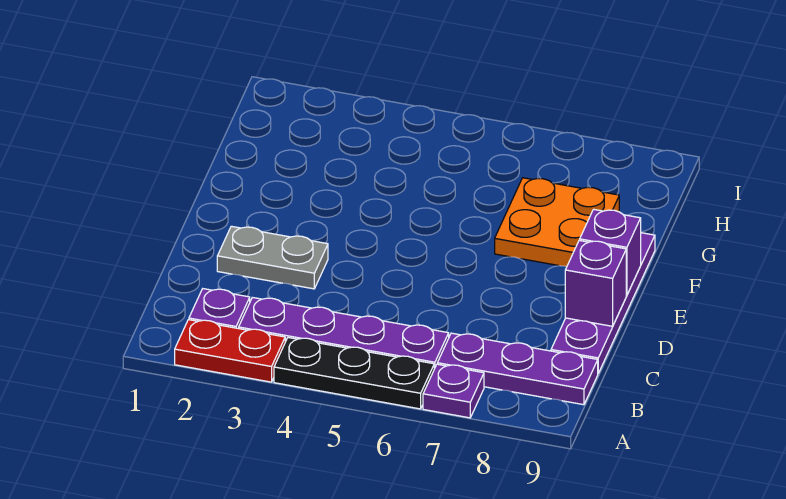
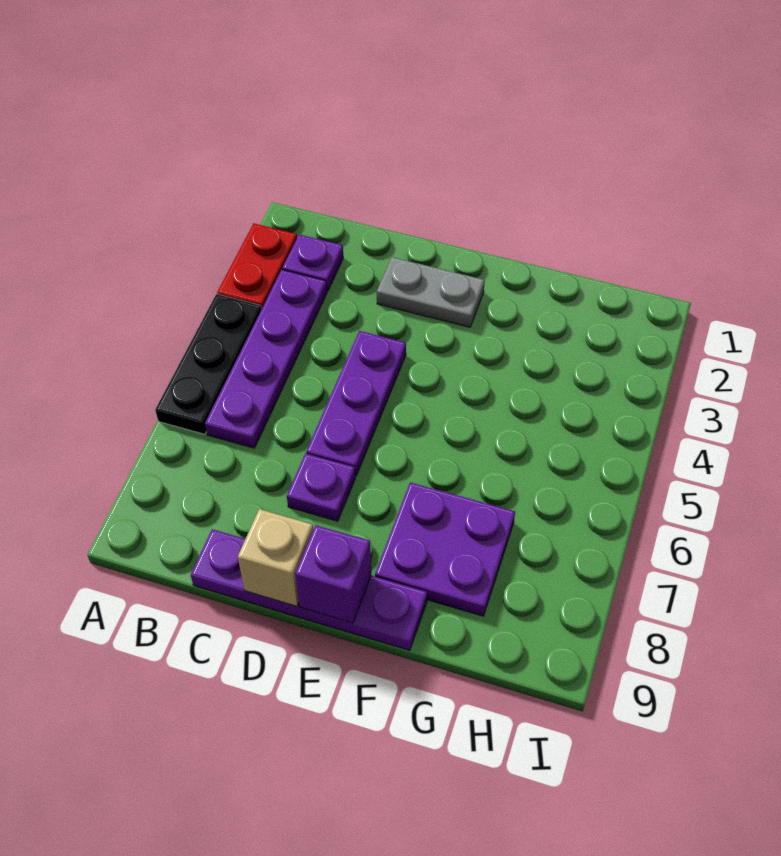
purple plate A7 level 1 -> purple plate D7 level 1
purple plate B7:B9 level 1 -> purple plate D4:D6 level 1
grey plate D2:D3 level 1 -> grey plate D2:E2 level 1
purple brick D9 level 2 -> tan brick D9 level 2
orange plate F7:G8 level 1 -> purple plate F7:G8 level 1

